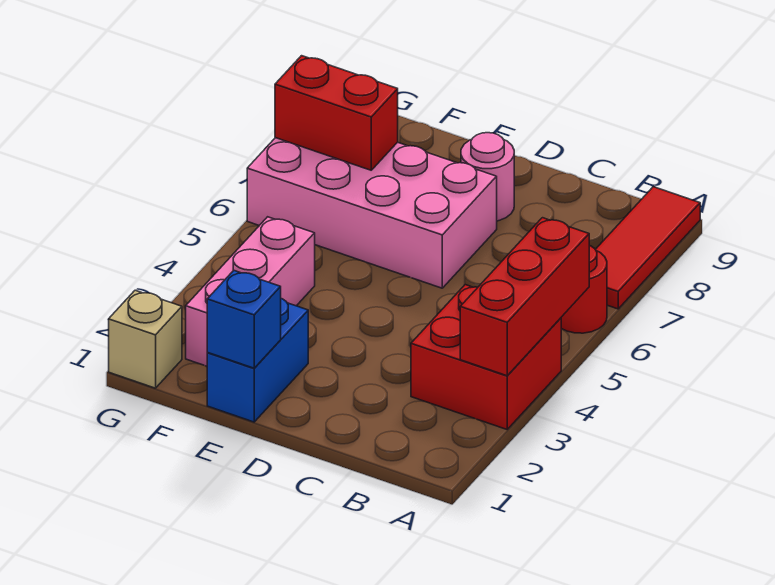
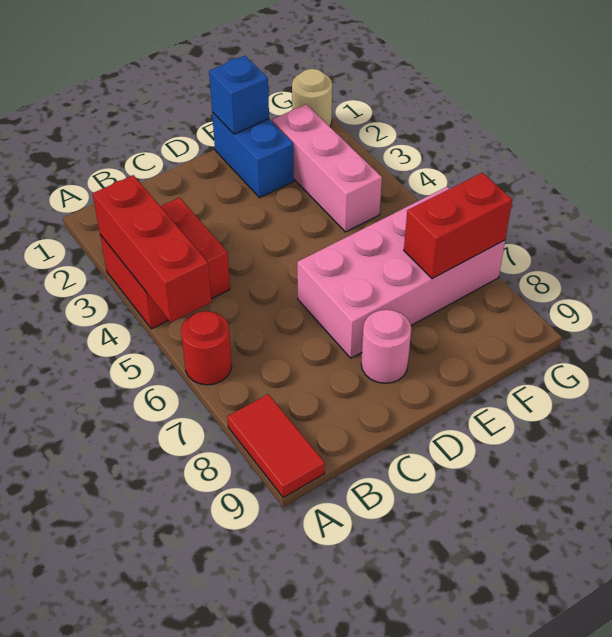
red tile A7:A9 level 1 -> red tile A8:A9 level 1
tan brick G1 level 1 -> tan round brick G1 level 1

